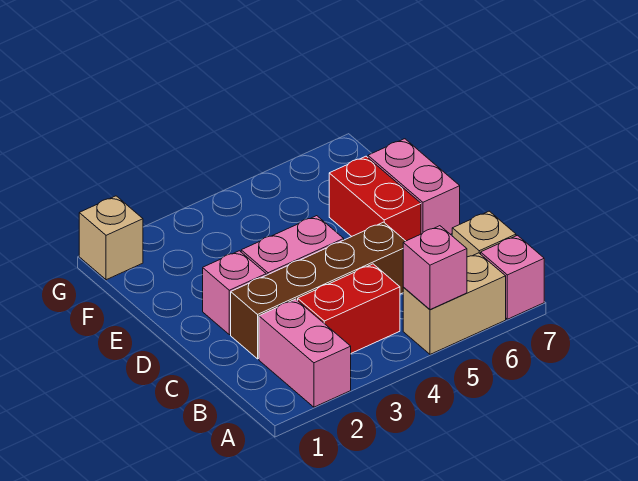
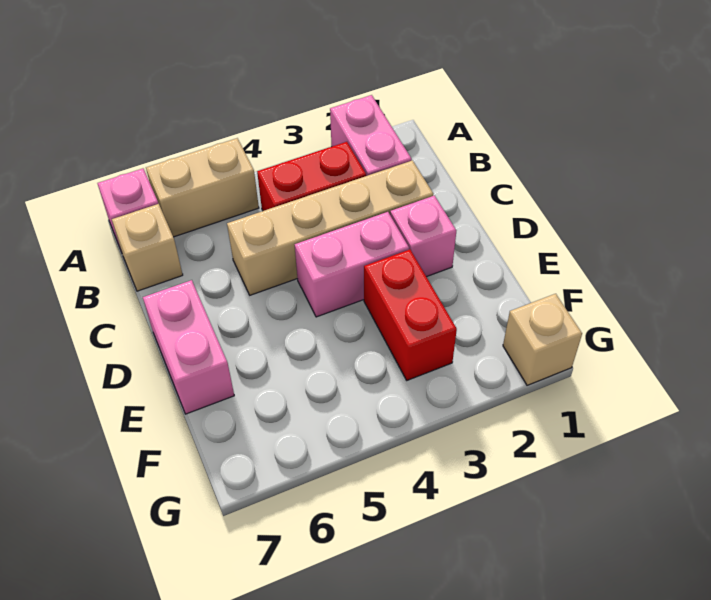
pink brick A5 level 2 -> none
brown brick C2:C5 level 1 -> tan brick C2:C5 level 1
red brick D6:E6 level 1 -> red brick E3:F3 level 1

